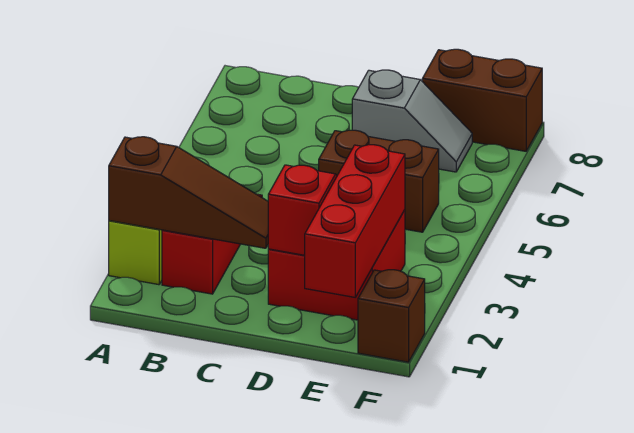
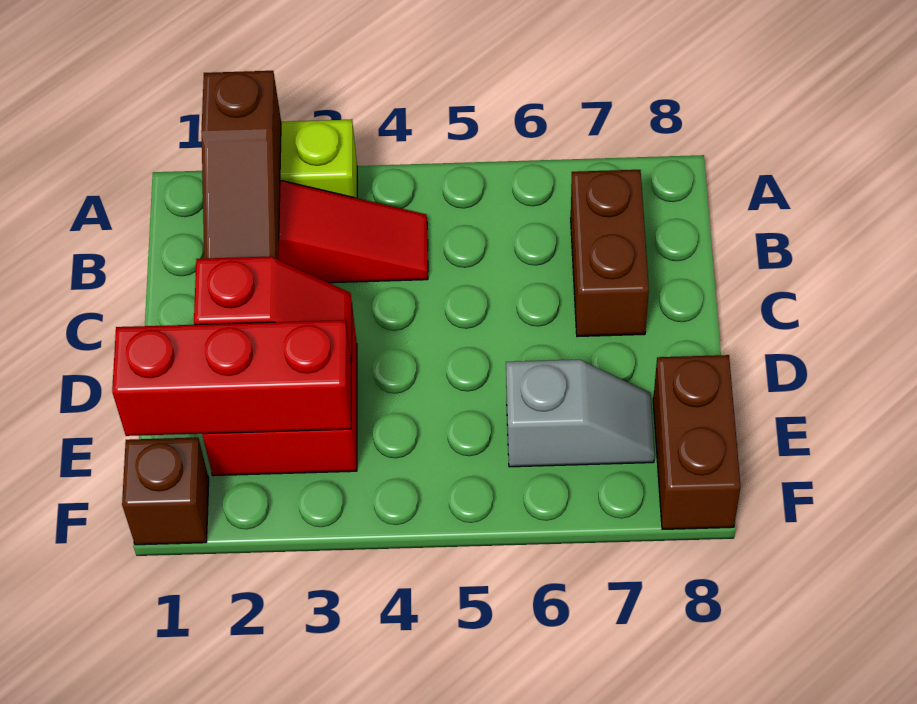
brown brick D5:E5 level 1 -> brown brick B7:C7 level 1
grey slope D7:E7 level 1 top D -> grey slope E6:E7 level 1 top 6

